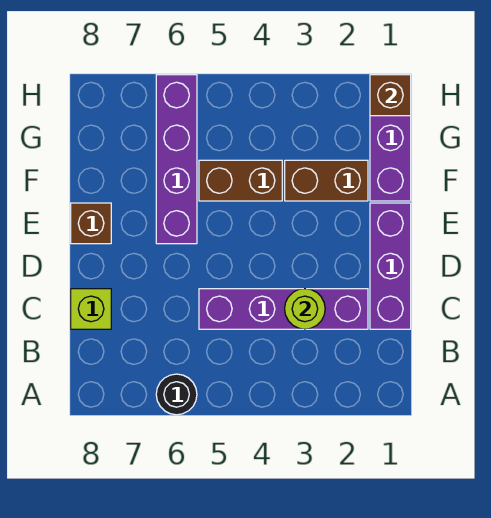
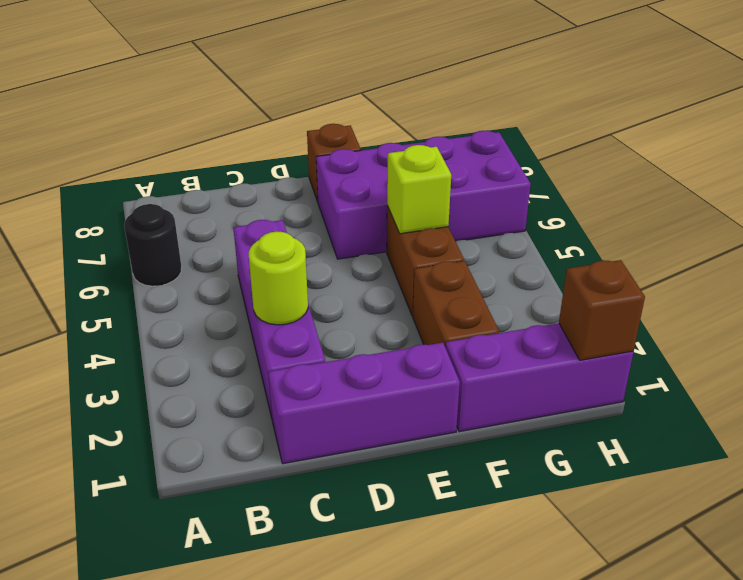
lime brick C8 level 1 -> lime brick F5 level 2
purple brick E6:H6 level 1 -> purple brick E6:H7 level 1

